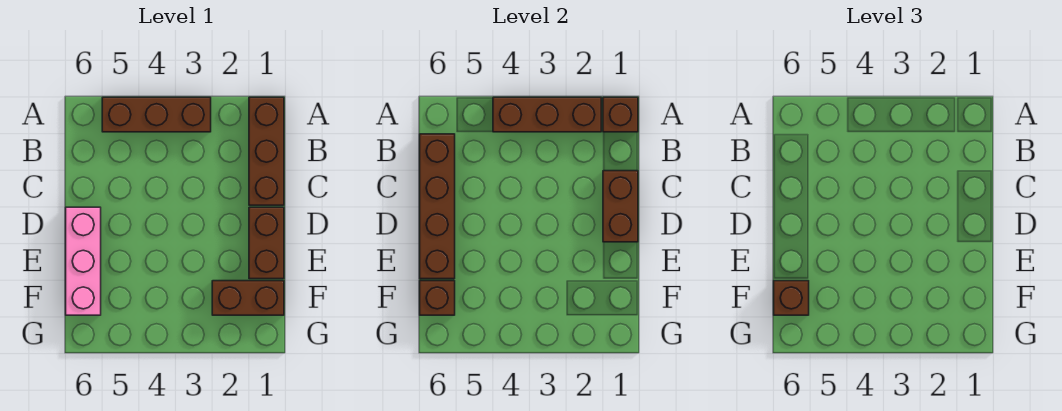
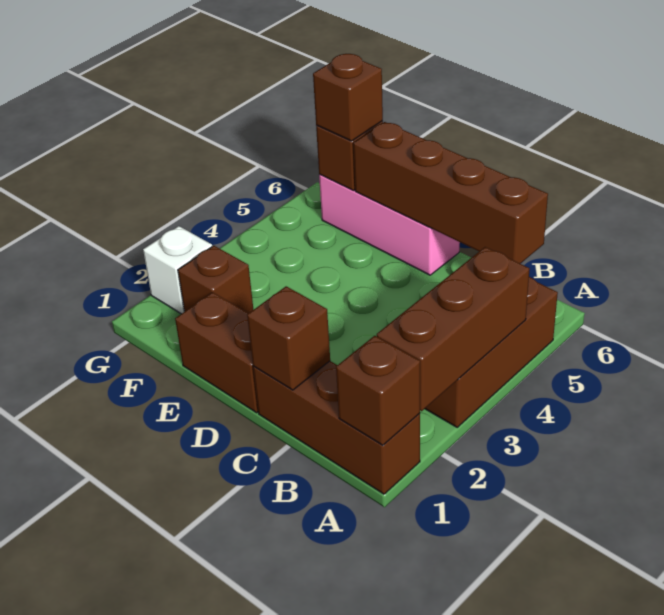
brown brick C1:D1 level 2 -> brown brick C1 level 2
brown brick F1:F2 level 1 -> brown brick F2 level 1
none -> white brick G2 level 1

